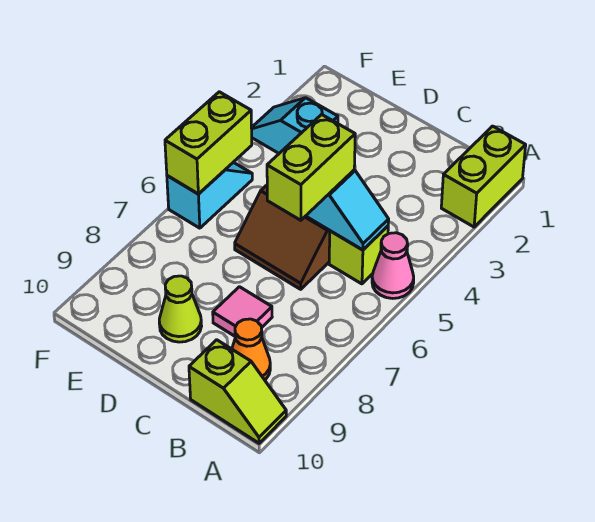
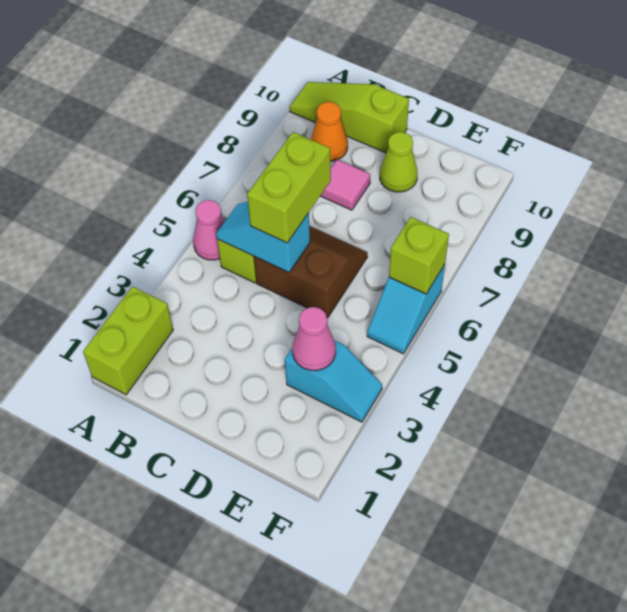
lime slope A10:B10 level 1 top B -> lime slope A10:C10 level 1 top C
none -> pink cone E3 level 2
lime brick F5:F6 level 2 -> lime brick F6 level 2

